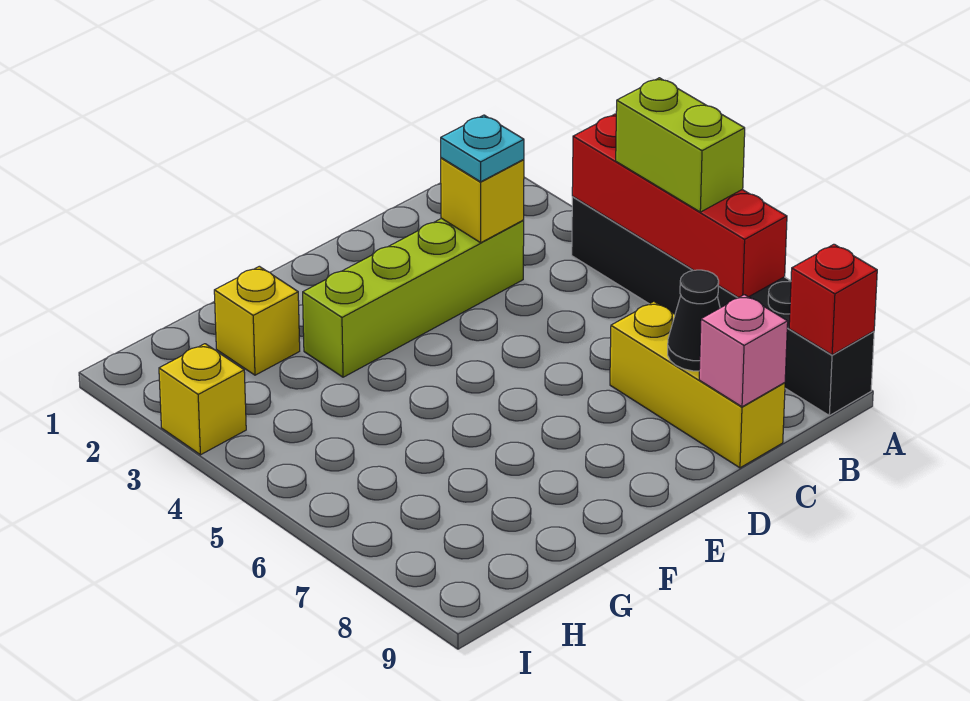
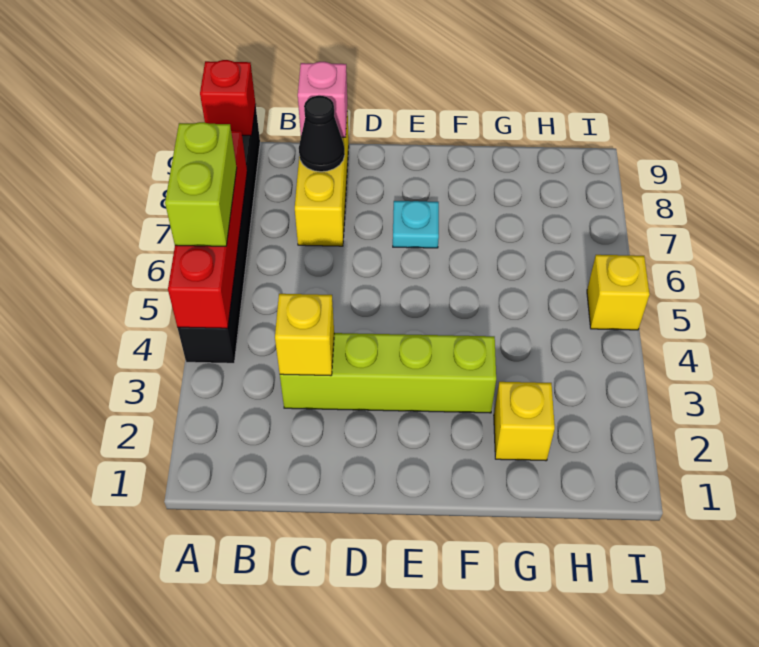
cyan plate C3 level 3 -> cyan plate E7 level 1
yellow brick I3 level 1 -> yellow brick I5 level 1

